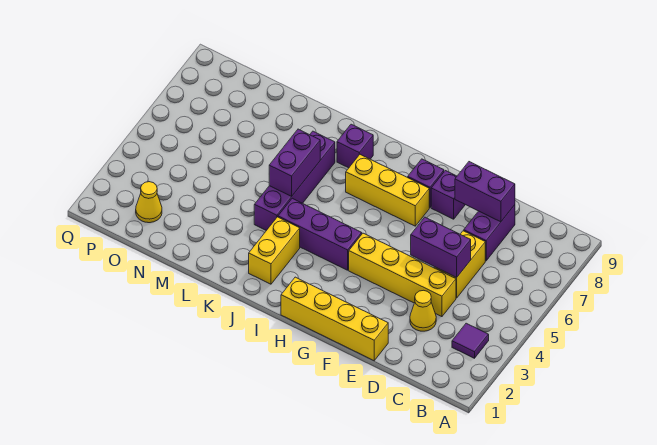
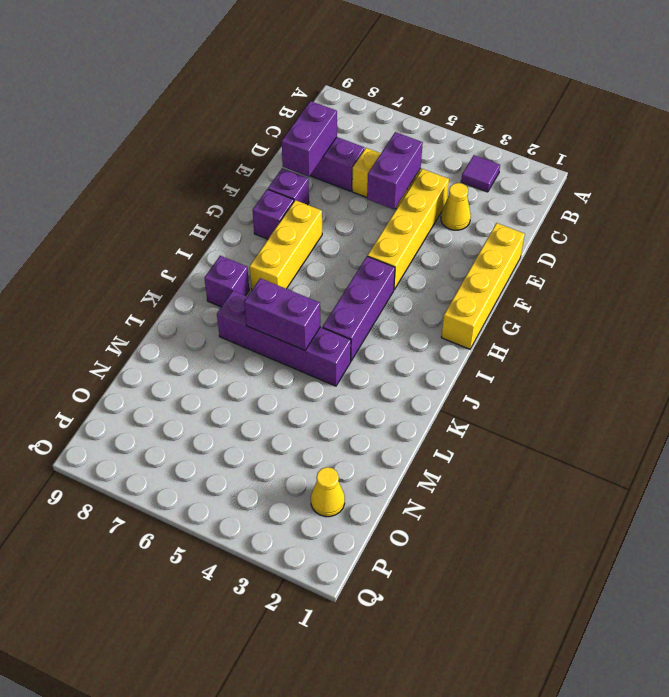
yellow brick J2:J3 level 1 -> none

